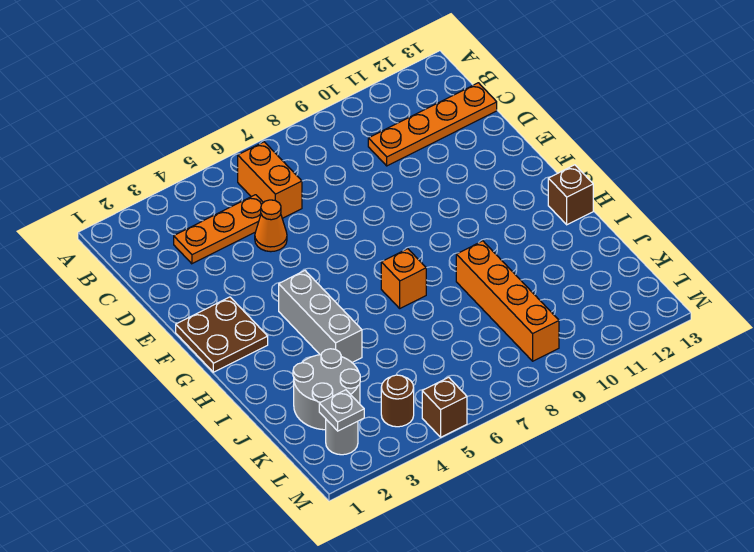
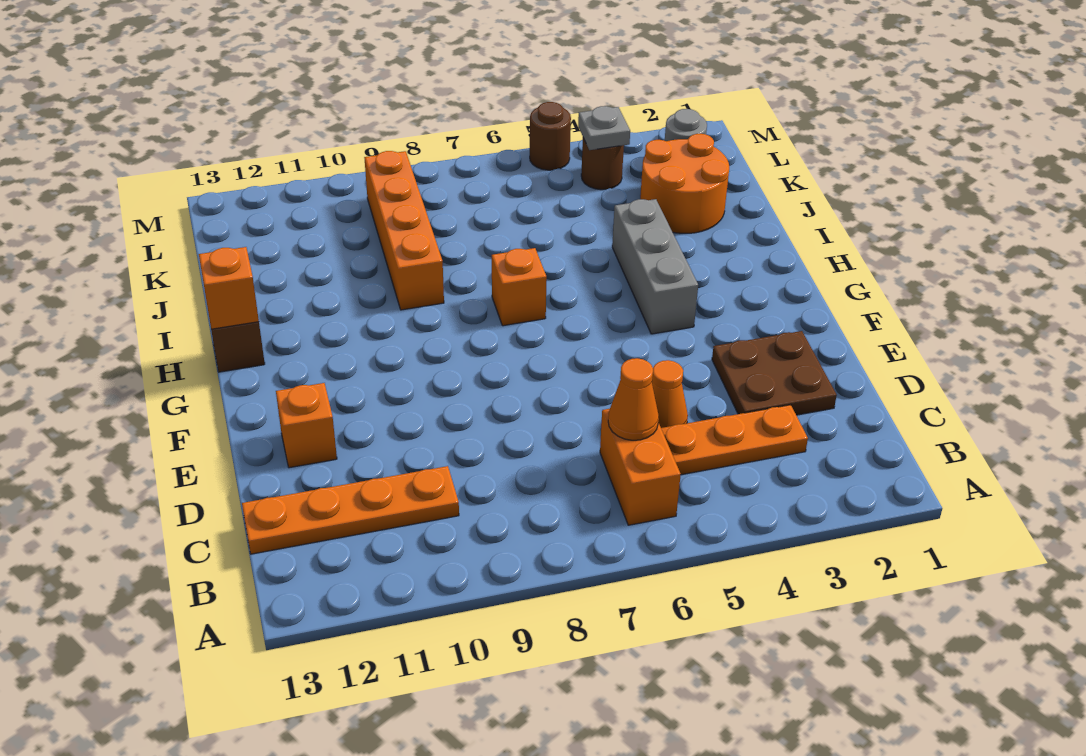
none -> orange cone C6 level 2
none -> orange brick E12 level 1
brown plate F1:G2 level 1 -> brown plate D2:E3 level 1
none -> orange brick H13 level 2
grey round brick J2:K3 level 1 -> orange round brick J2:K3 level 1
grey plate L2 level 2 -> grey plate L4 level 2
brown brick M5 level 1 -> brown round brick M5 level 1

